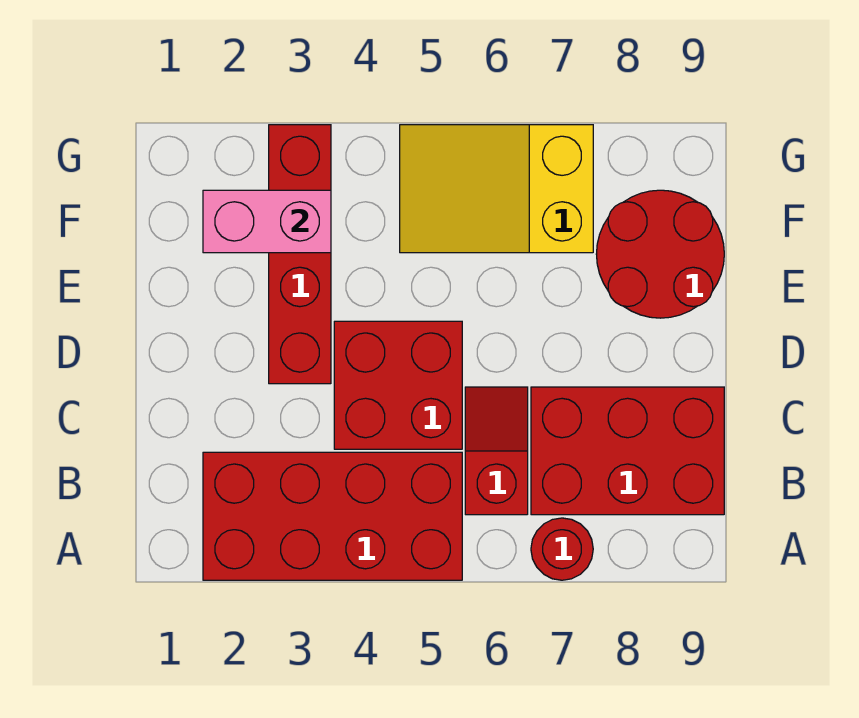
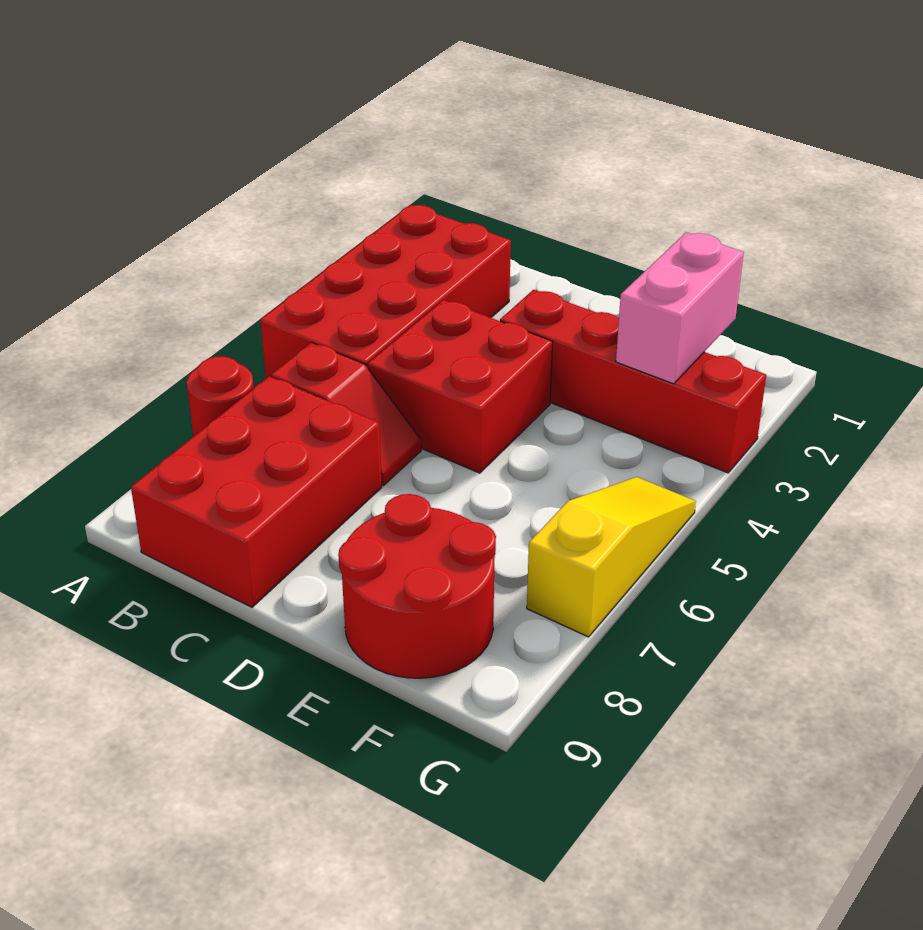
yellow slope F5:G7 level 1 top 7 -> yellow slope G5:G7 level 1 top 7

